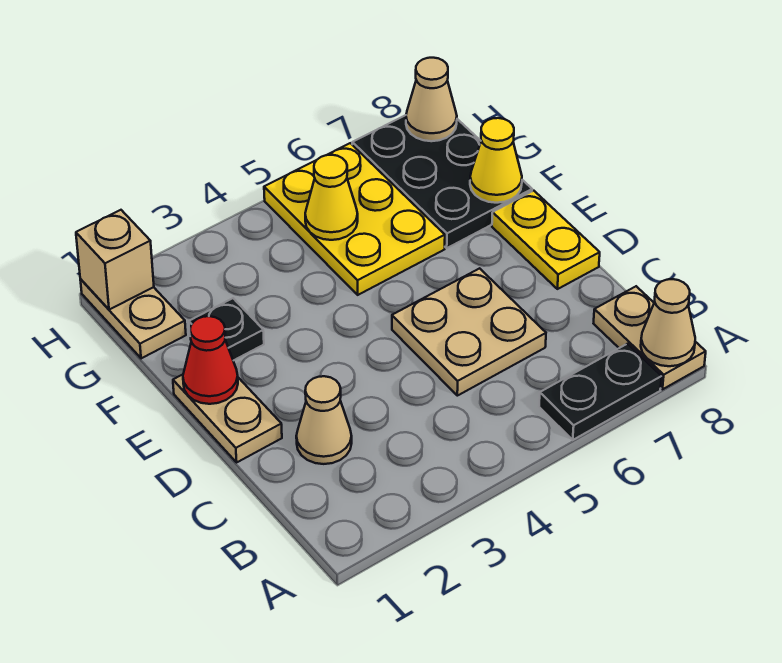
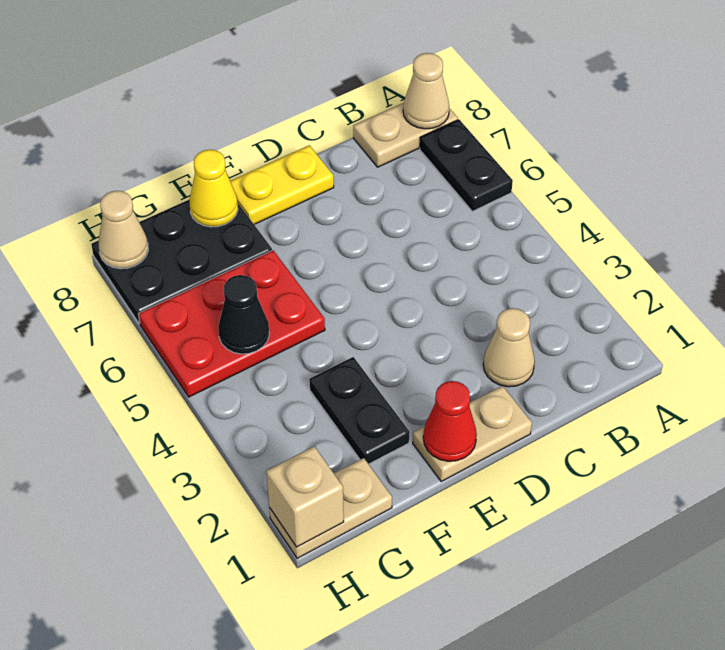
tan plate C5:D6 level 1 -> none
black plate F2 level 1 -> black plate F2:F3 level 1
yellow plate F5:H6 level 1 -> red plate F5:H6 level 1
yellow cone G5 level 2 -> black cone G5 level 2

